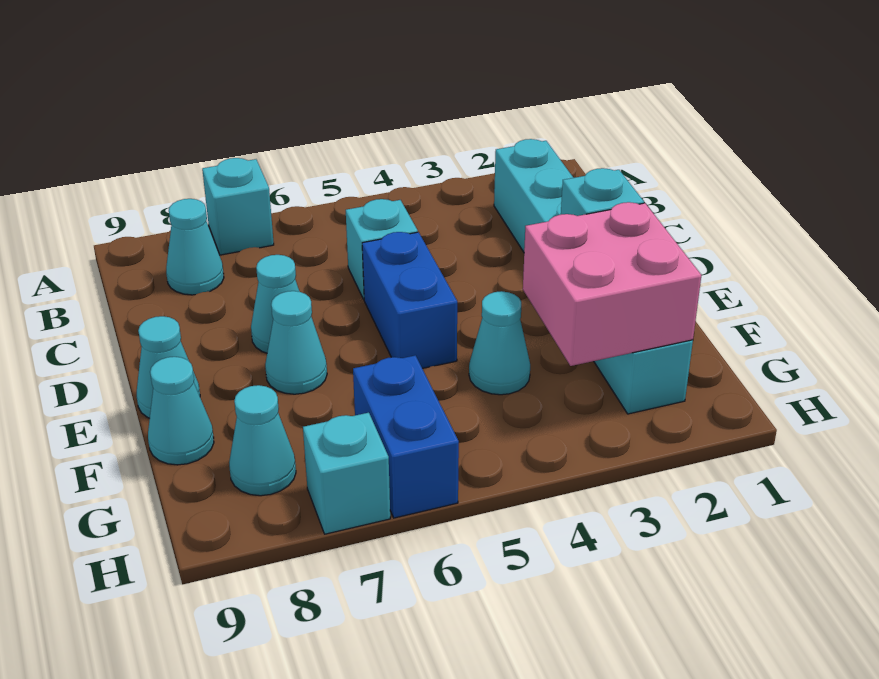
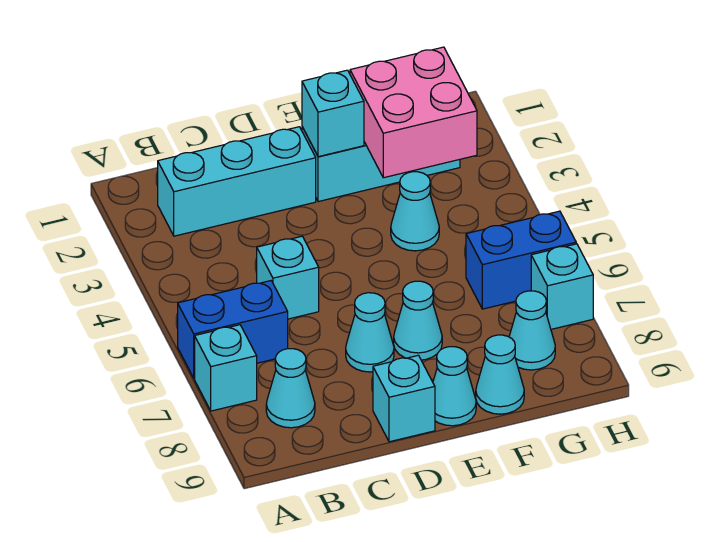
blue brick D5:E5 level 1 -> blue brick A6:B6 level 1
none -> cyan brick D9 level 1

